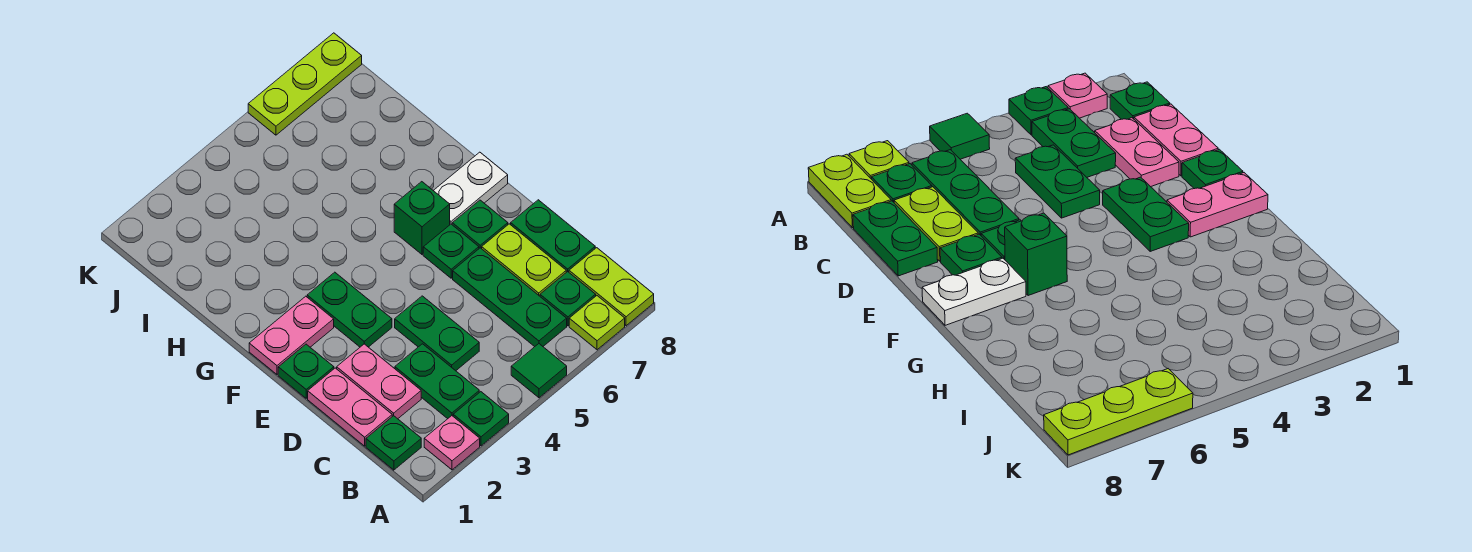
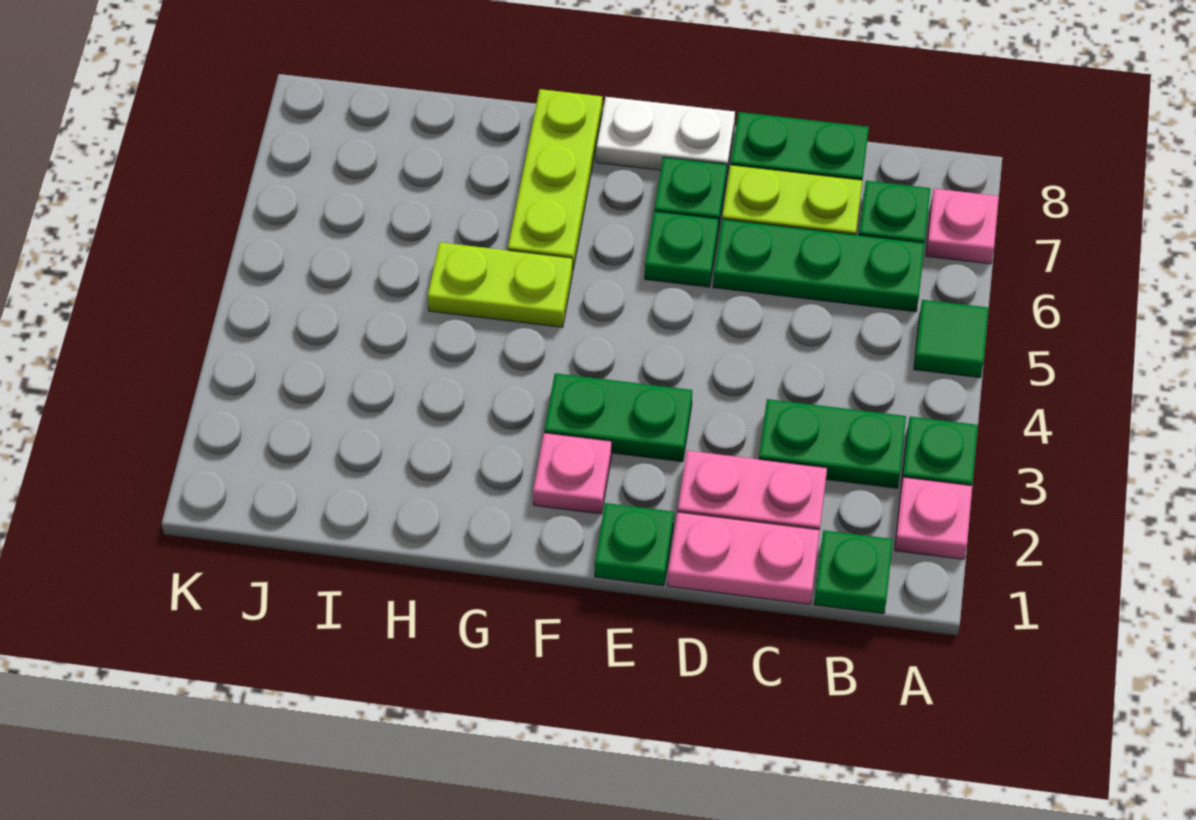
lime plate A7 level 1 -> pink plate A7 level 1
lime plate A8:B8 level 1 -> lime plate G5:H5 level 1
green plate C4:D4 level 1 -> none
pink plate F1:F2 level 1 -> pink plate F2 level 1
green brick F6 level 1 -> none
white plate F7:F8 level 1 -> white plate E8:F8 level 1
lime plate K6:K8 level 1 -> lime plate G6:G8 level 1

